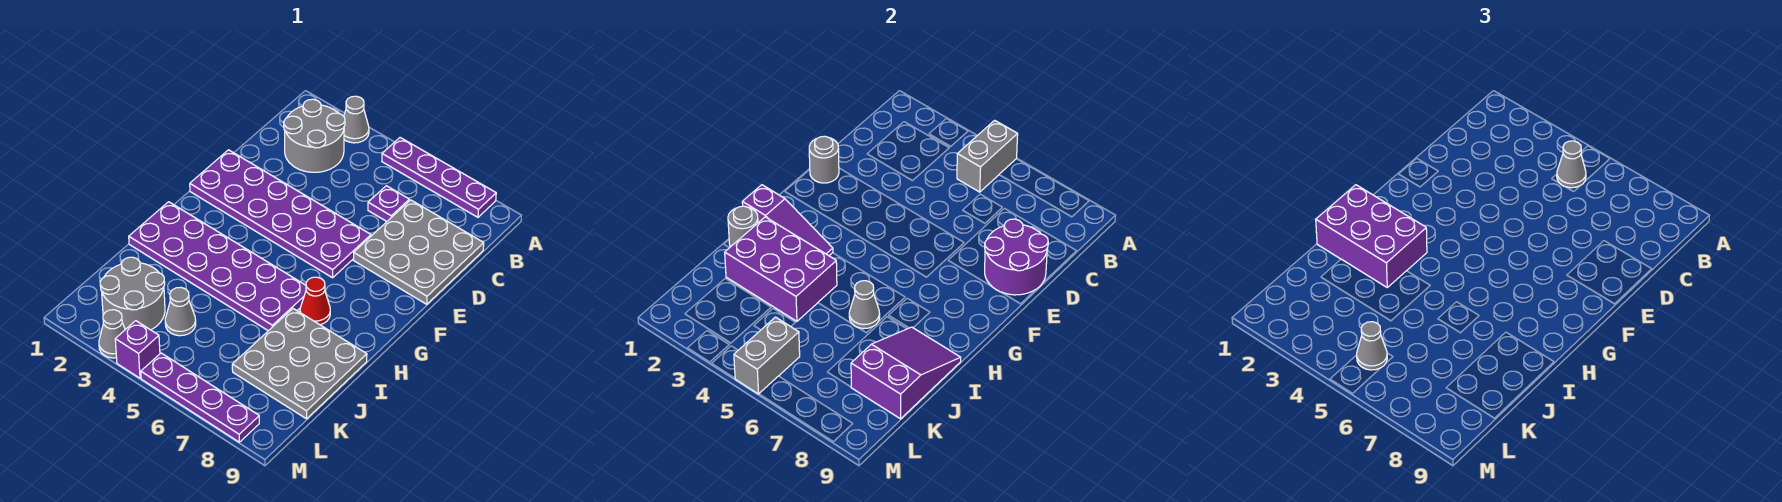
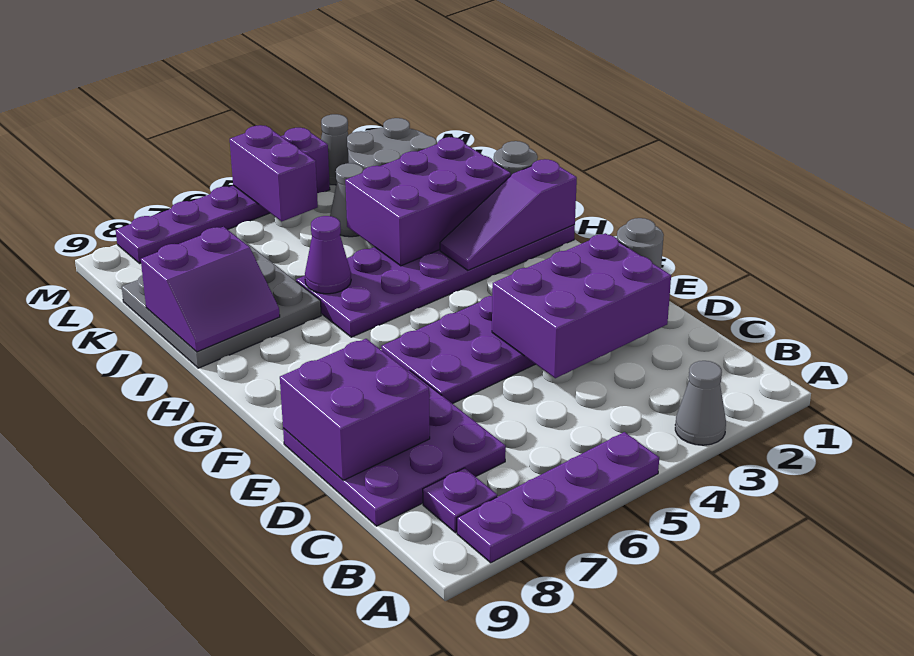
grey brick A5:B5 level 2 -> none
grey round brick B2:C3 level 1 -> none
grey cone B5 level 3 -> none
purple plate C6 level 1 -> purple plate B8 level 1
grey plate C7:E9 level 1 -> purple plate C7:E9 level 1
purple round brick D8:E9 level 2 -> purple brick D8:E9 level 2
purple brick H1:I3 level 3 -> purple brick D2:E4 level 2
red cone H7 level 1 -> none
grey cone I6 level 2 -> purple cone I6 level 2
purple slope I8:K9 level 2 top K -> purple slope I8:J9 level 2 top J
grey brick L5:M5 level 2 -> purple brick L5:M5 level 2
grey cone L5 level 3 -> none

